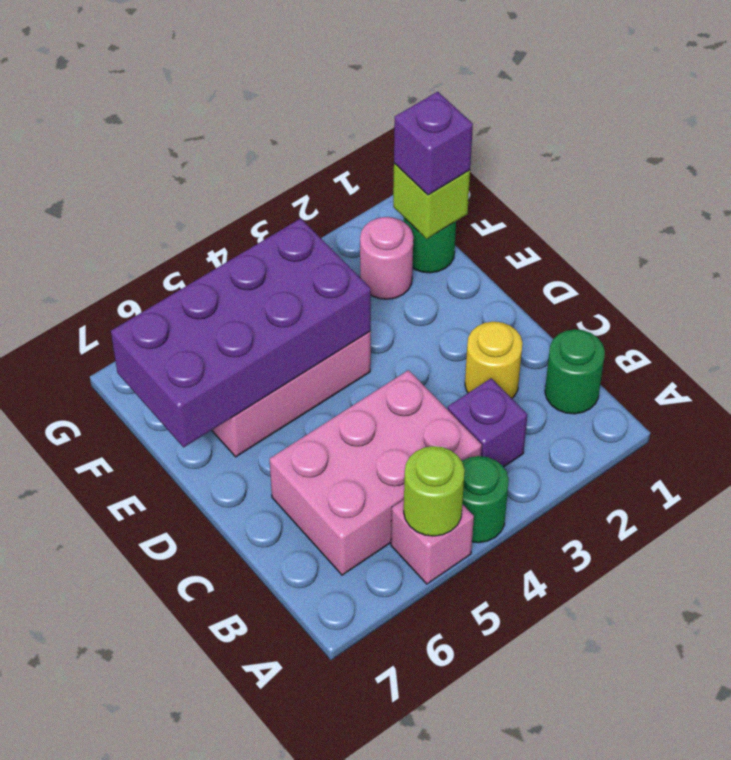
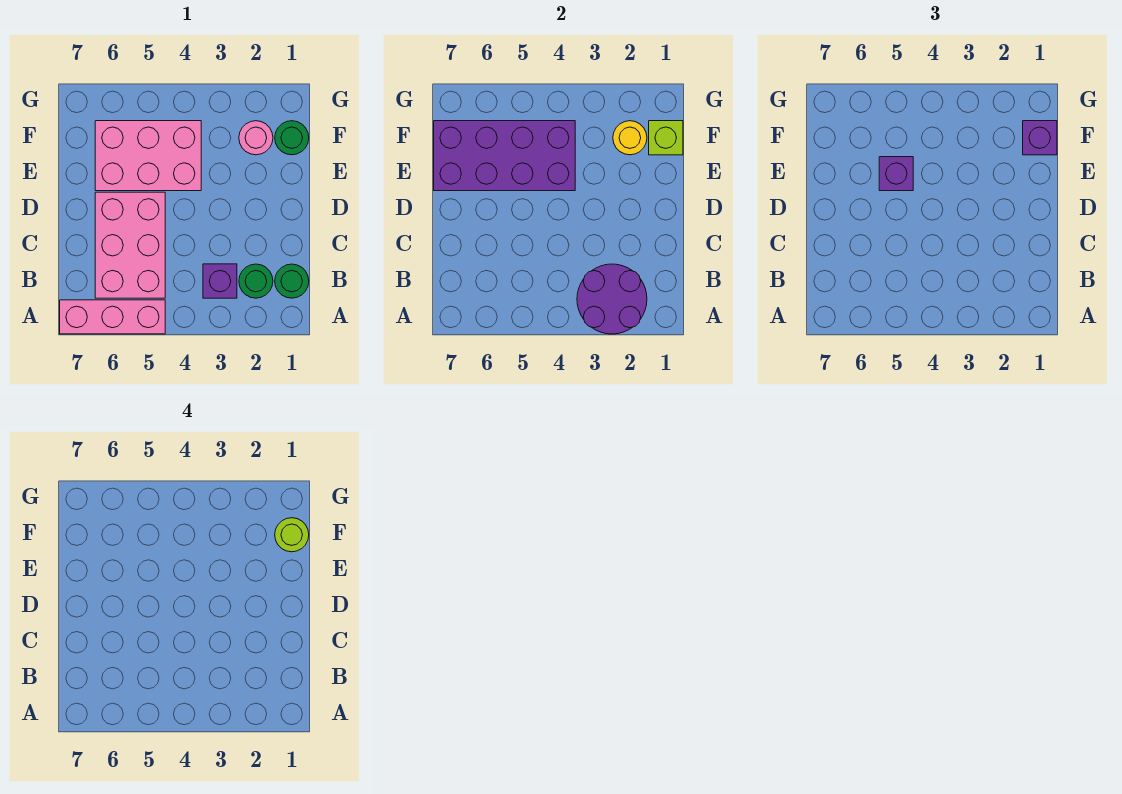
none -> purple round brick A2:B3 level 2
green round brick A4 level 1 -> green round brick B2 level 1
pink brick A5 level 1 -> pink brick A5:A7 level 1
lime round brick A5 level 2 -> lime round brick F1 level 4
pink brick B4:C6 level 1 -> pink brick B5:D6 level 1
yellow round brick C2 level 1 -> yellow round brick F2 level 2
none -> purple brick E5 level 3

